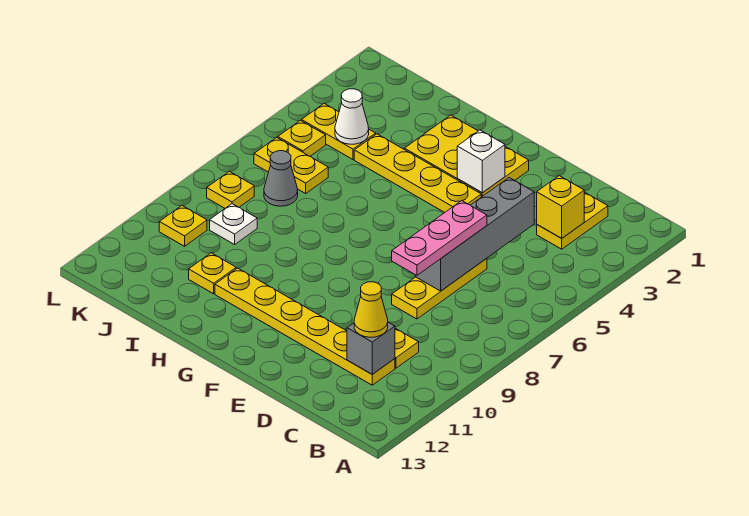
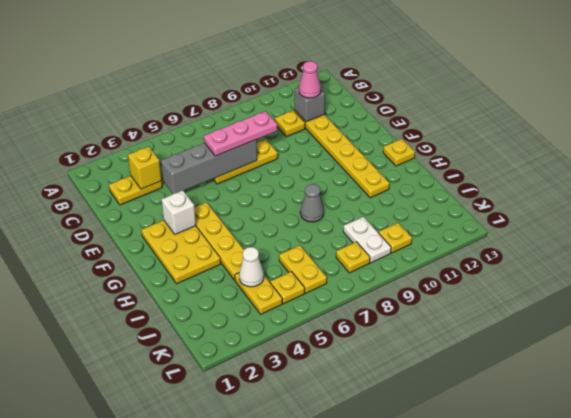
yellow cone C11 level 3 -> pink cone C11 level 3
yellow plate I11 level 1 -> yellow plate G13 level 1
grey cone J7 level 1 -> grey cone H8 level 1
white plate J9 level 1 -> white plate J9:K9 level 1

